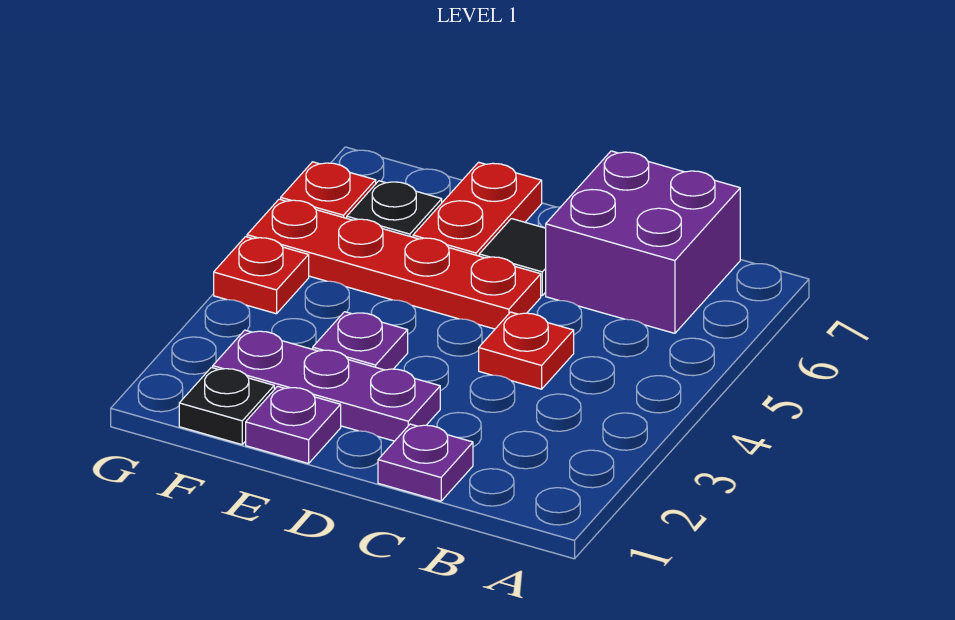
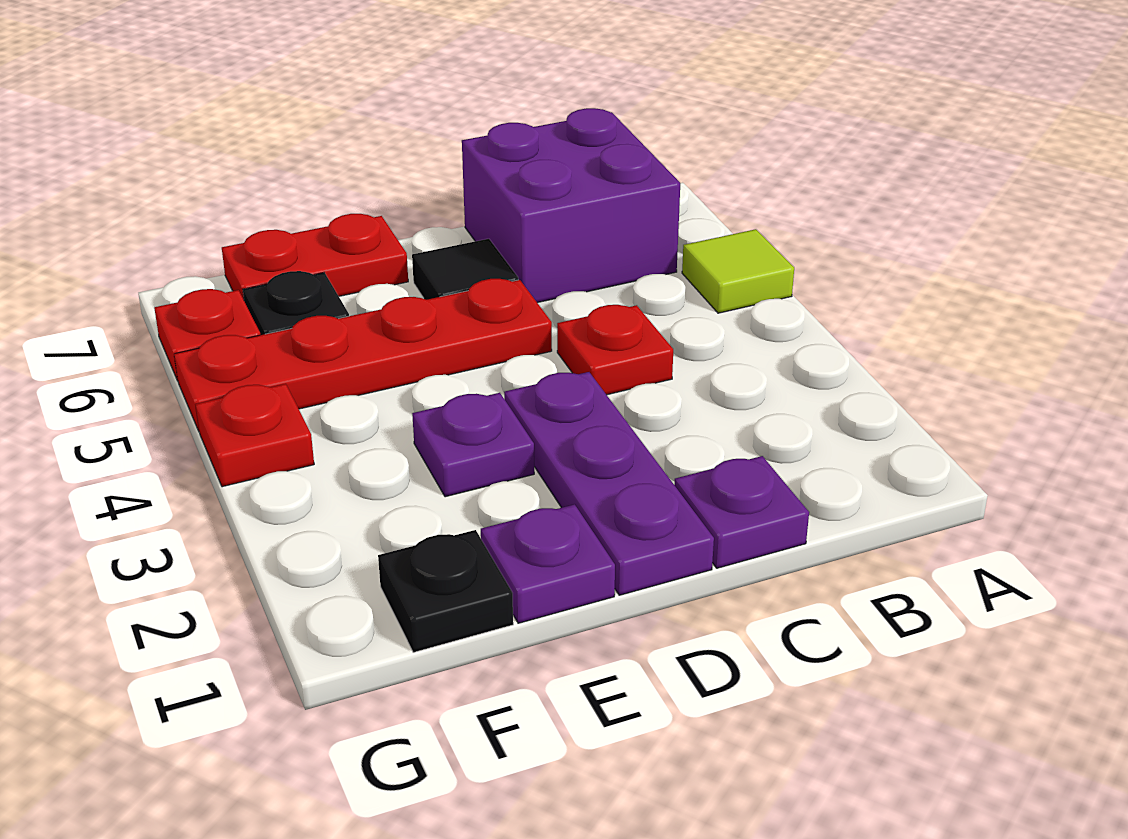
none -> lime tile A5 level 1
purple plate D2:F2 level 1 -> purple plate D1:D3 level 1
red plate E6:E7 level 1 -> red plate E7:F7 level 1

